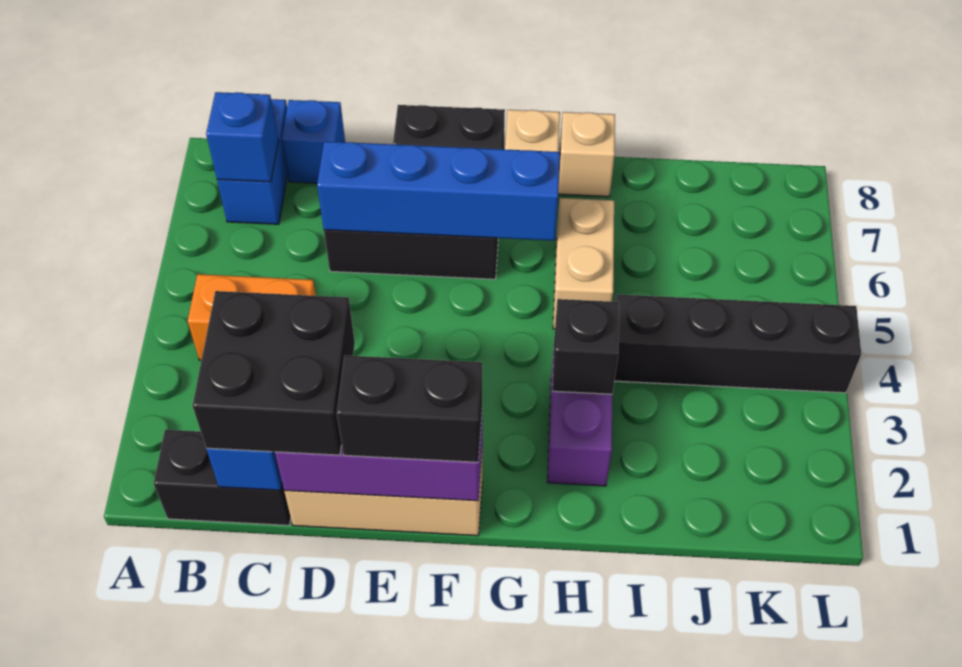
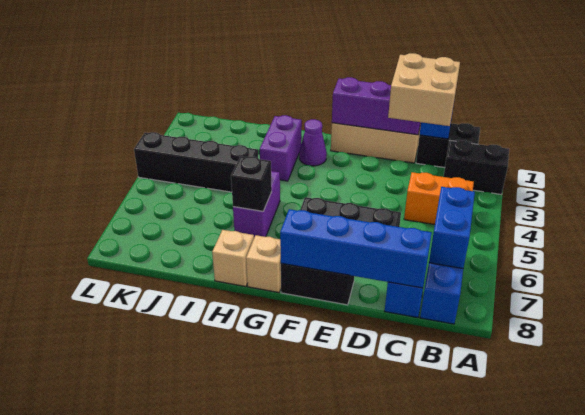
blue brick B7 level 2 -> blue brick B6:B7 level 2
black brick C1:D2 level 3 -> tan brick C1:D2 level 3
blue brick D6:G6 level 2 -> blue brick C8:F8 level 2
black brick E1:F1 level 3 -> black brick A2:B2 level 1
none -> purple cone G2 level 1
black brick H3 level 2 -> black brick H6 level 2
tan brick H5:H6 level 1 -> purple brick H5:H6 level 1

